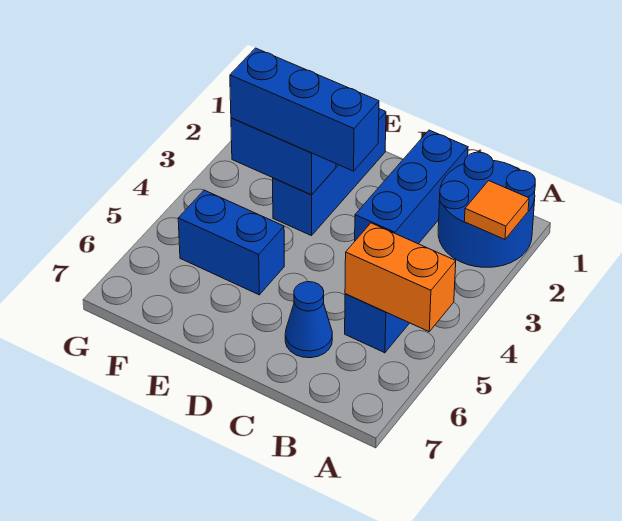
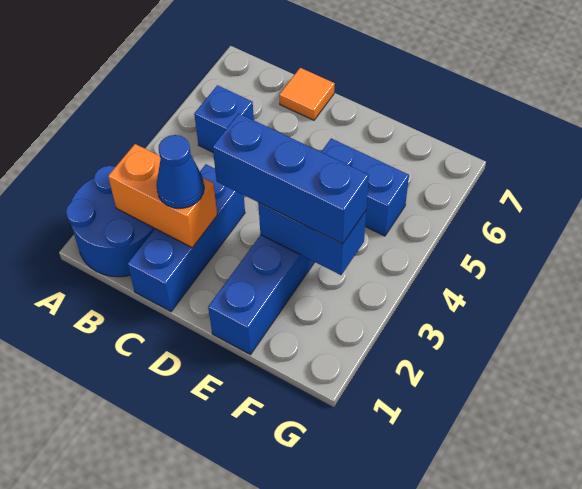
orange tile A2 level 2 -> orange tile C7 level 1
orange brick A5:B5 level 2 -> orange brick B2:C2 level 2
blue cone C6 level 1 -> blue cone C2 level 3

